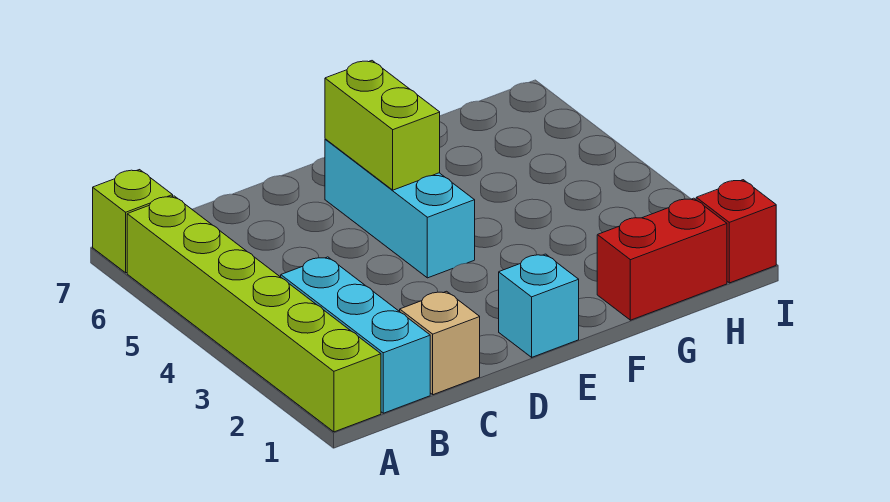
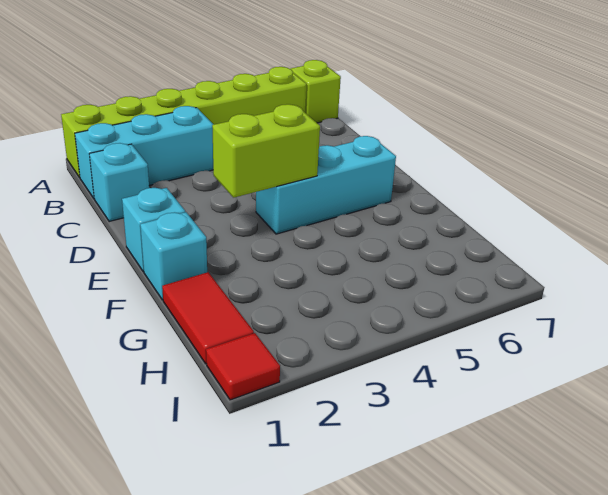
tan brick C1 level 1 -> cyan brick C1 level 1
lime brick E5:E6 level 2 -> lime brick E3:E4 level 2
none -> cyan brick F1 level 1
red brick G1:H1 level 1 -> red tile G1:H1 level 1
red brick I1 level 1 -> red tile I1 level 1

